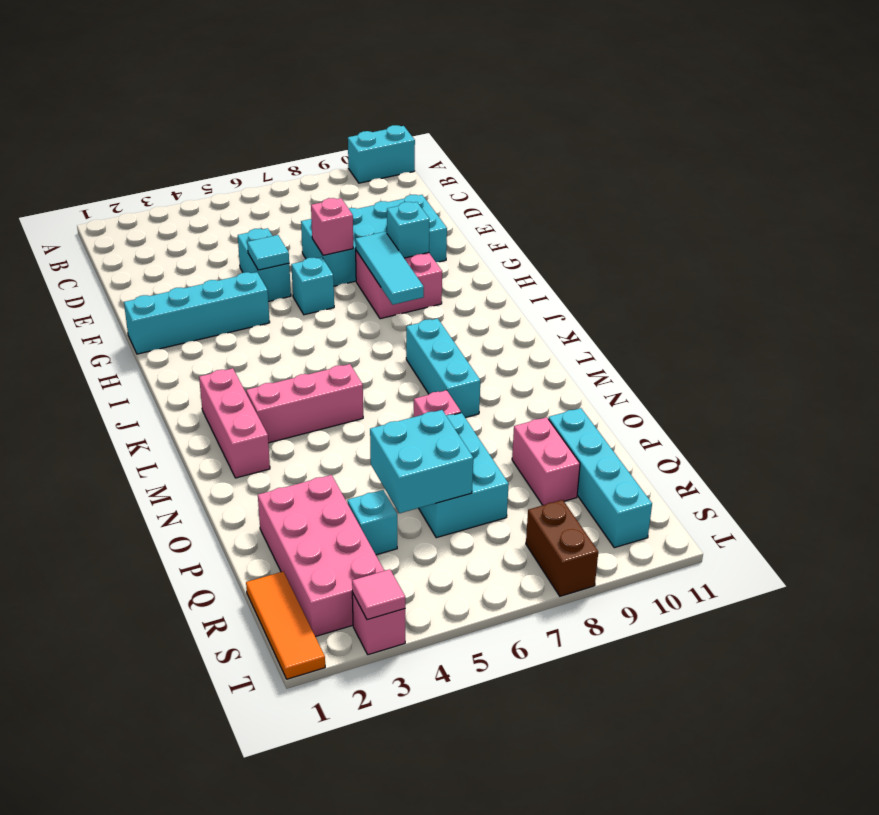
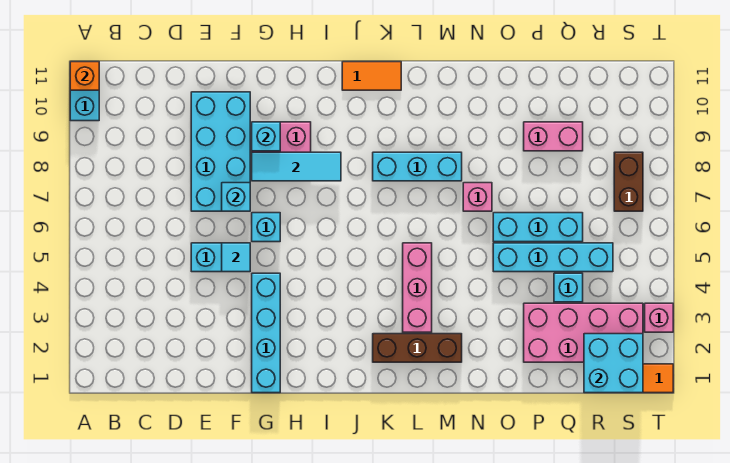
none -> orange brick A11 level 2
pink brick F7 level 2 -> cyan brick F7 level 2
none -> orange tile J11:K11 level 1
pink brick K2:M2 level 1 -> brown brick K2:M2 level 1
cyan brick O6:Q7 level 1 -> cyan brick O6:Q6 level 1
cyan brick P5:Q6 level 2 -> cyan brick R1:S2 level 2
cyan brick P10:S10 level 1 -> cyan brick O5:R5 level 1
brown brick S8:T8 level 1 -> brown brick S7:S8 level 1
pink tile T3 level 2 -> none

